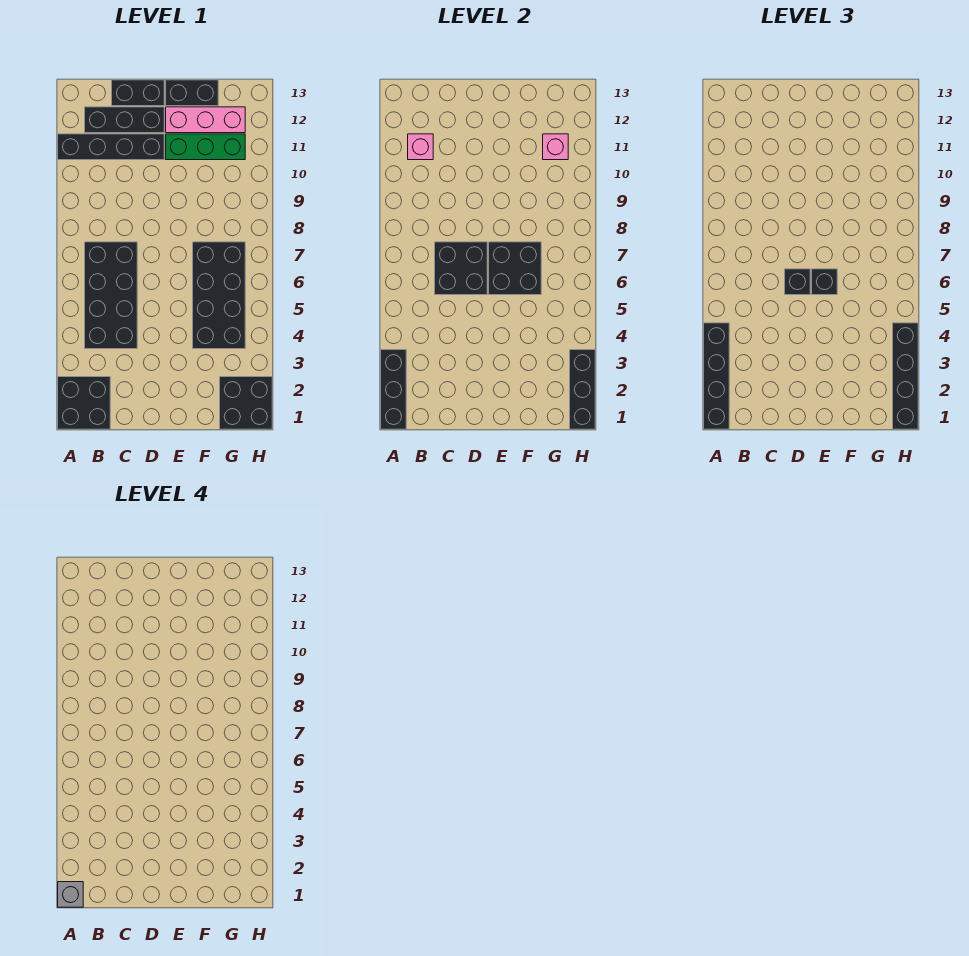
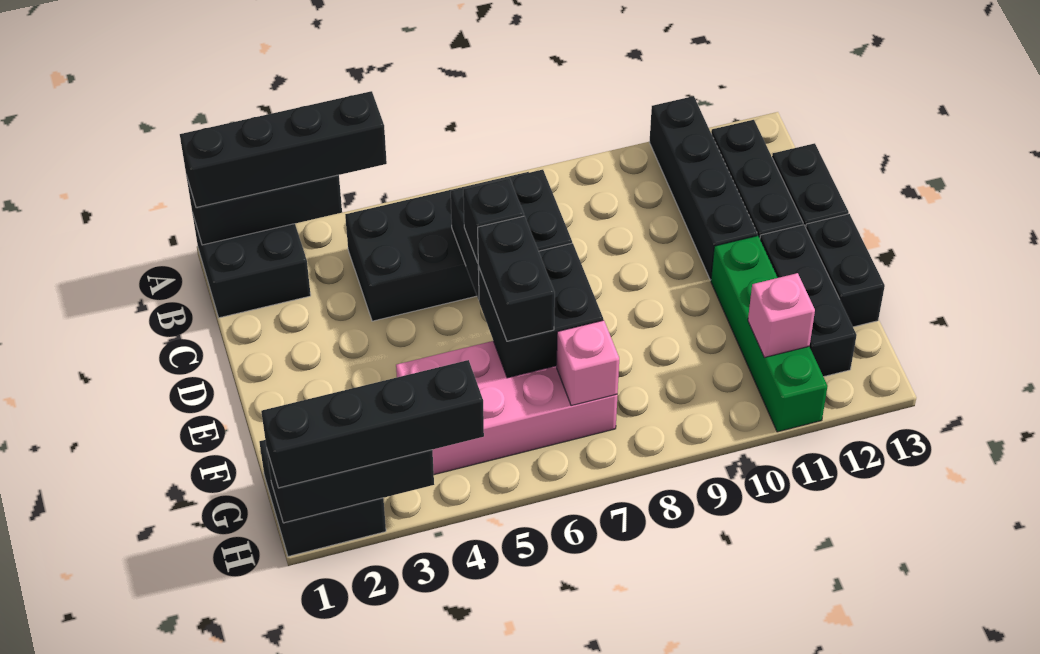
grey brick A1 level 4 -> none
pink brick B11 level 2 -> pink brick G7 level 2
black brick E6 level 3 -> black brick E6:F6 level 3
green brick E11:G11 level 1 -> green brick E11:H11 level 1
pink brick E12:G12 level 1 -> black brick E12:G12 level 1
black brick F4:G7 level 1 -> pink brick F4:G7 level 1

